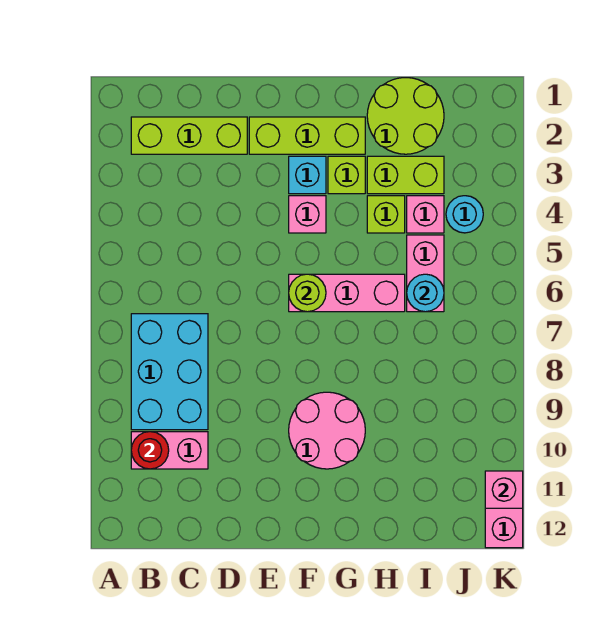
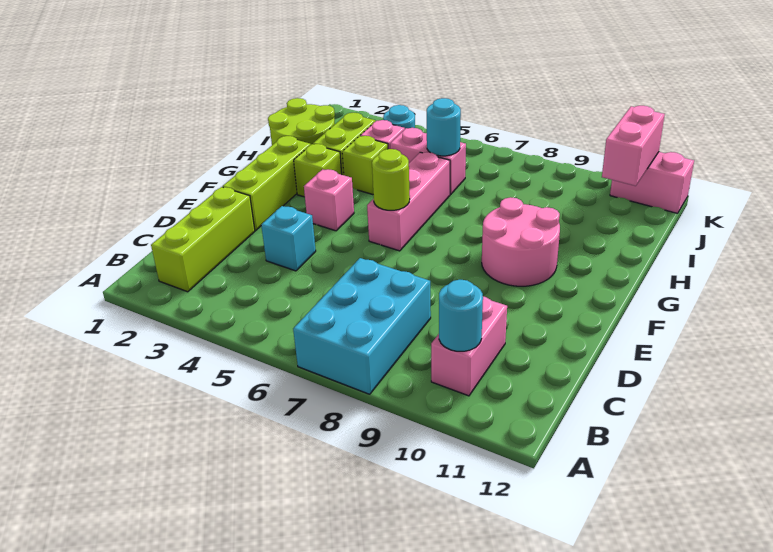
cyan brick B7:C9 level 1 -> cyan brick A7:C8 level 1
red round brick B10 level 2 -> cyan round brick B10 level 2
cyan brick F3 level 1 -> cyan brick D4 level 1
pink brick K11 level 2 -> pink brick J11:K11 level 2

